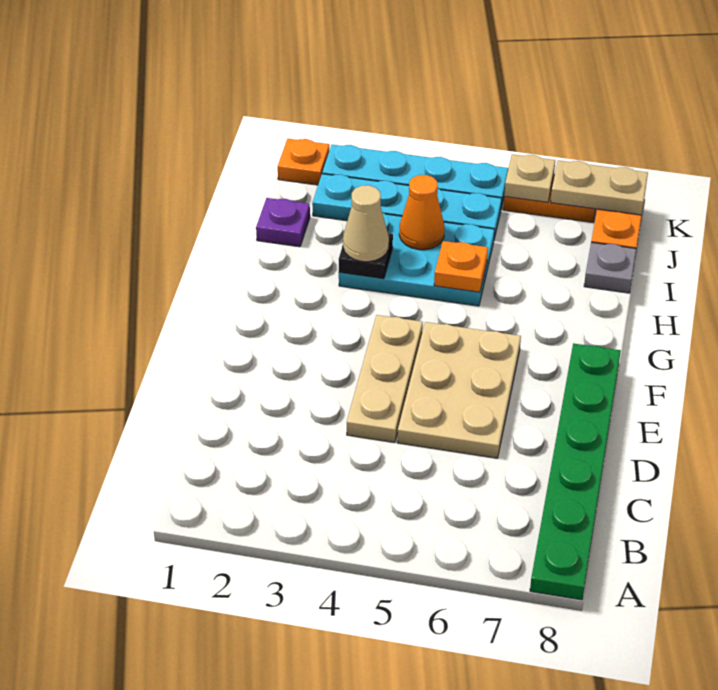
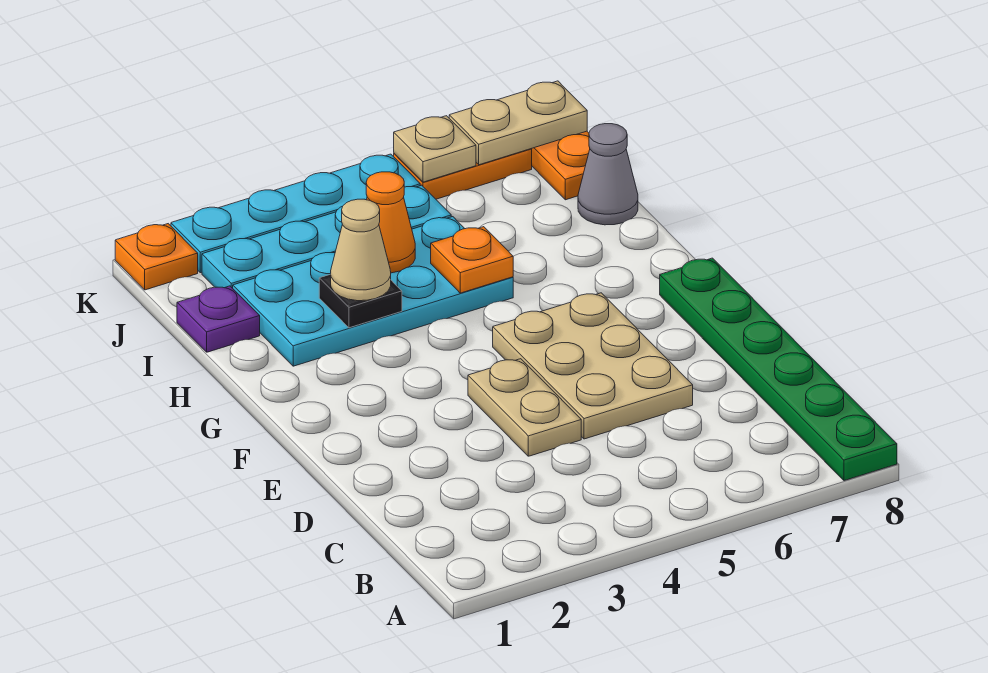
tan plate D4:F4 level 1 -> tan plate D4:E4 level 1
cyan plate H3:I5 level 1 -> cyan plate H2:I5 level 1
grey plate I8 level 1 -> grey cone I8 level 1

